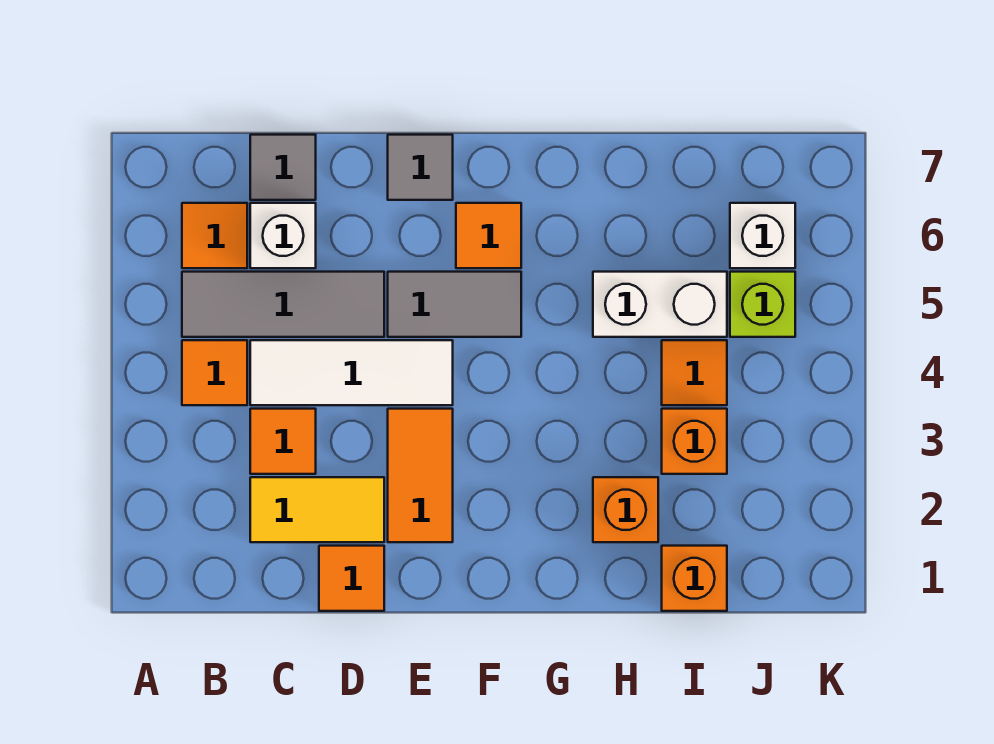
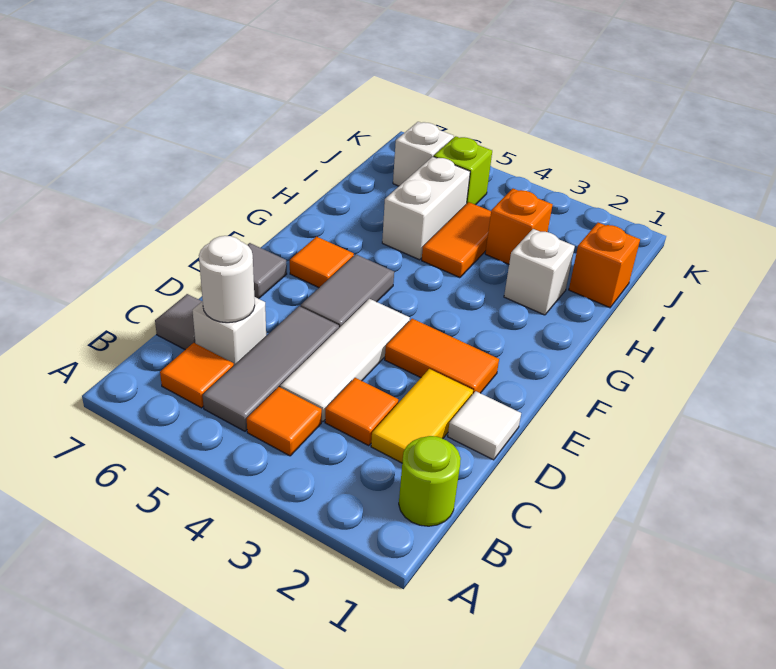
none -> lime round brick B1 level 1
none -> white round brick C6 level 2
orange tile D1 level 1 -> white tile D1 level 1
orange brick H2 level 1 -> white brick H2 level 1
orange tile I4 level 1 -> orange tile H4:I4 level 1

